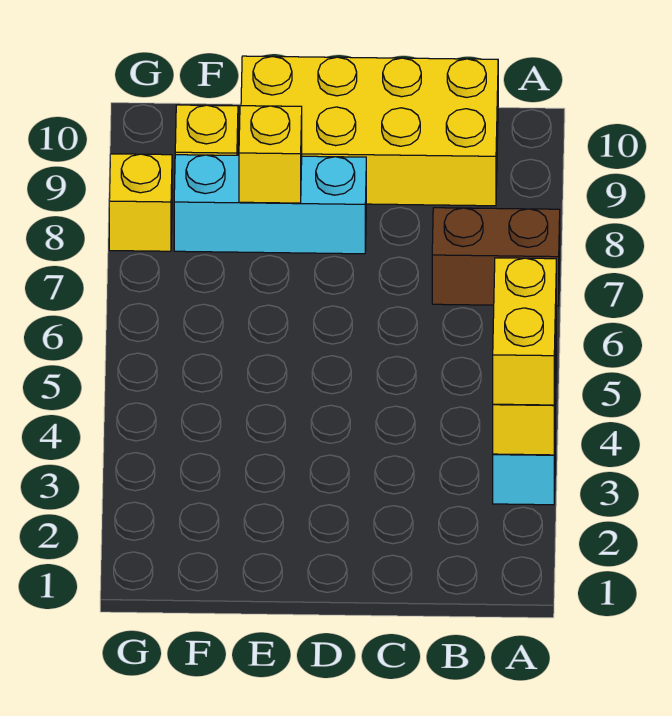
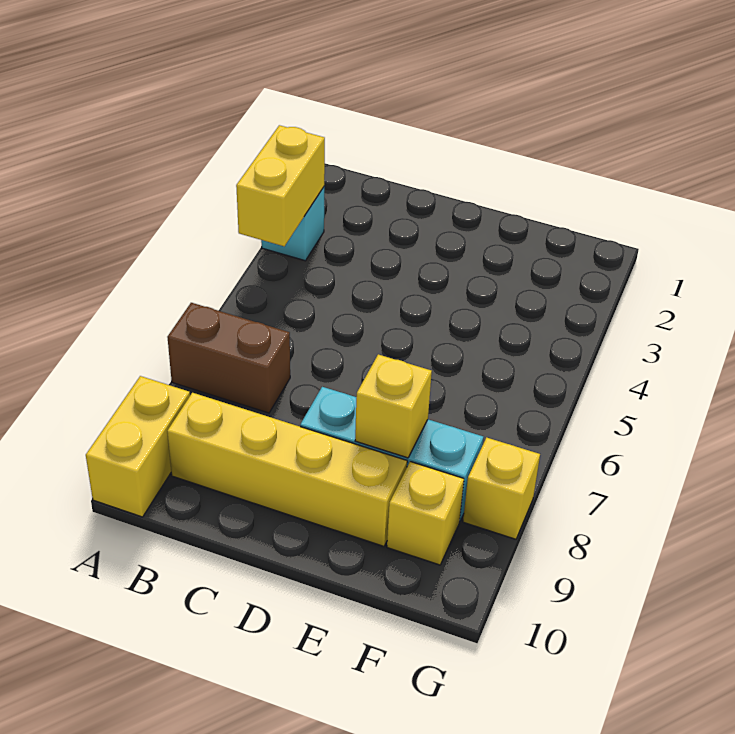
yellow brick A3:A4 level 3 -> yellow brick A9:A10 level 1
yellow brick B9:E10 level 1 -> yellow brick B9:E9 level 1

